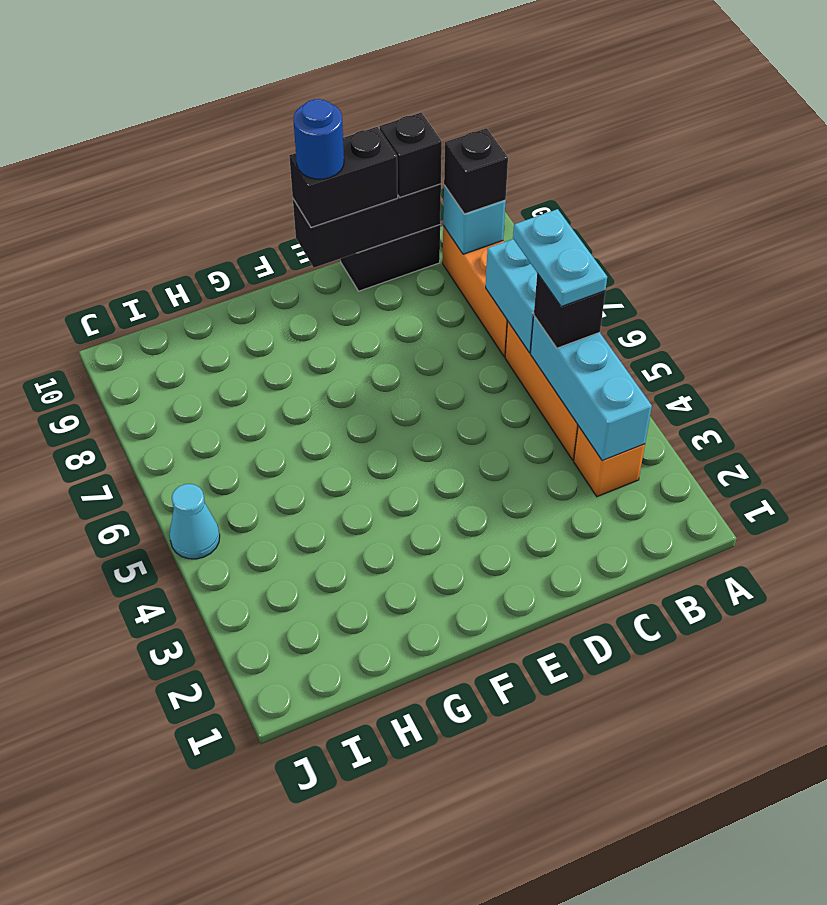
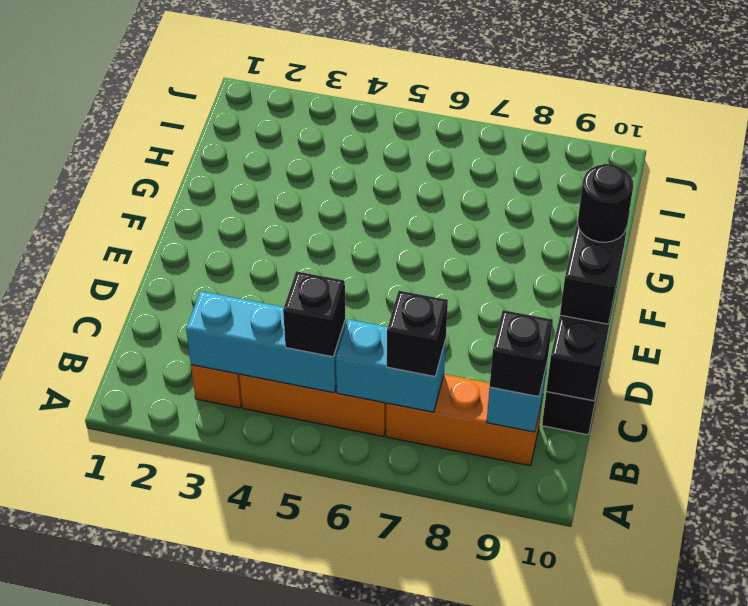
cyan plate B5:B6 level 4 -> none
black brick C10 level 3 -> black brick B7 level 3
blue round brick E10 level 4 -> black round brick E10 level 4
cyan cone J5 level 1 -> none

